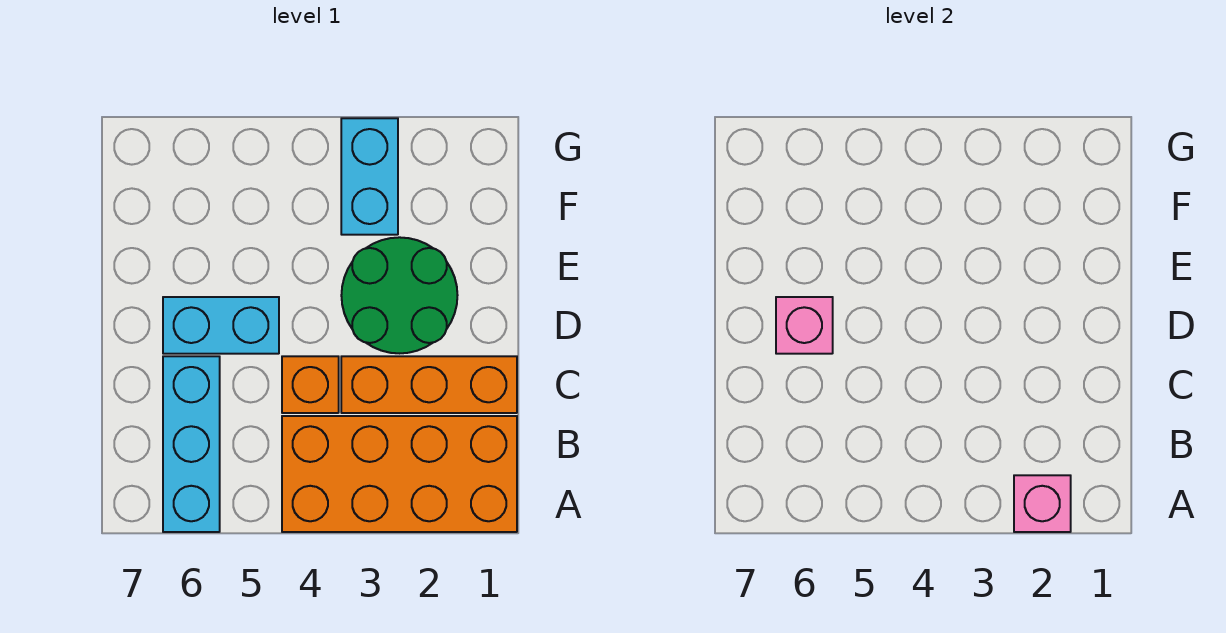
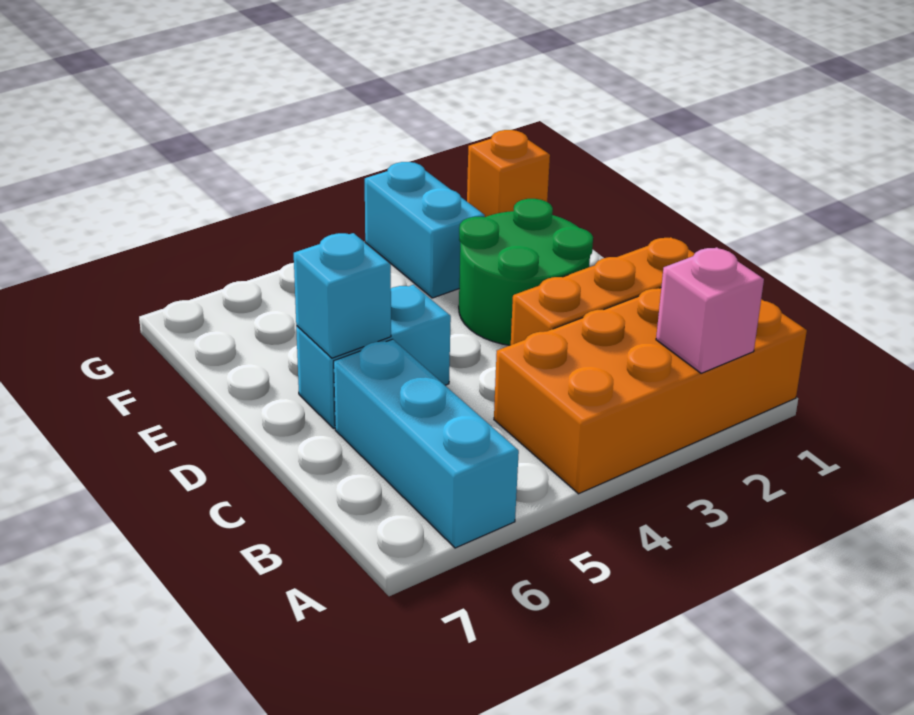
orange brick C4 level 1 -> orange brick G1 level 1
pink brick D6 level 2 -> cyan brick D6 level 2

